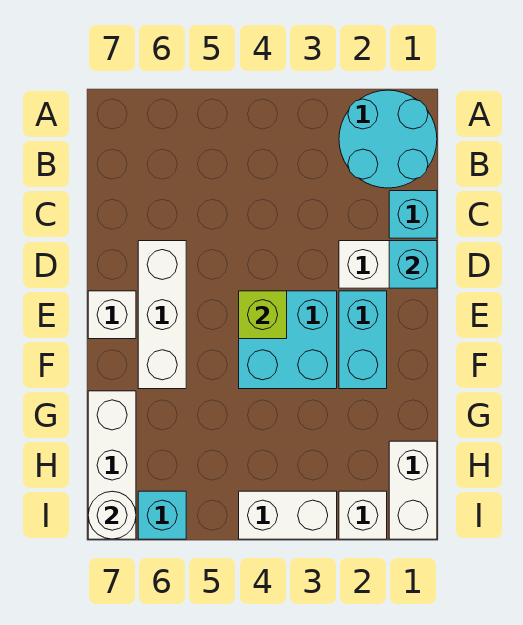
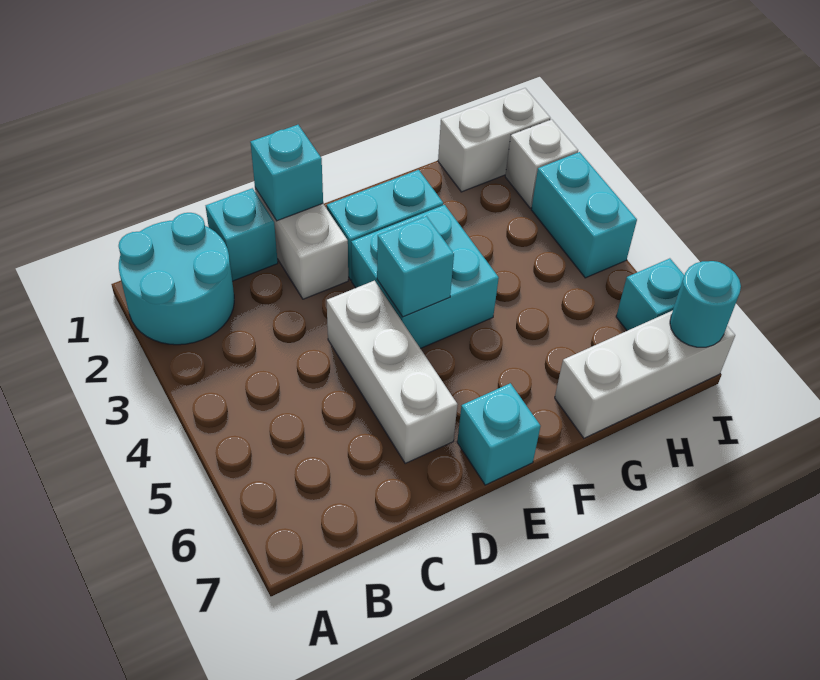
white brick D6:F6 level 1 -> white brick D4:D6 level 1
lime brick E4 level 2 -> cyan brick E4 level 2
white brick E7 level 1 -> cyan brick E7 level 1
white brick I3:I4 level 1 -> cyan brick I3:I4 level 1
white round brick I7 level 2 -> cyan round brick I7 level 2

